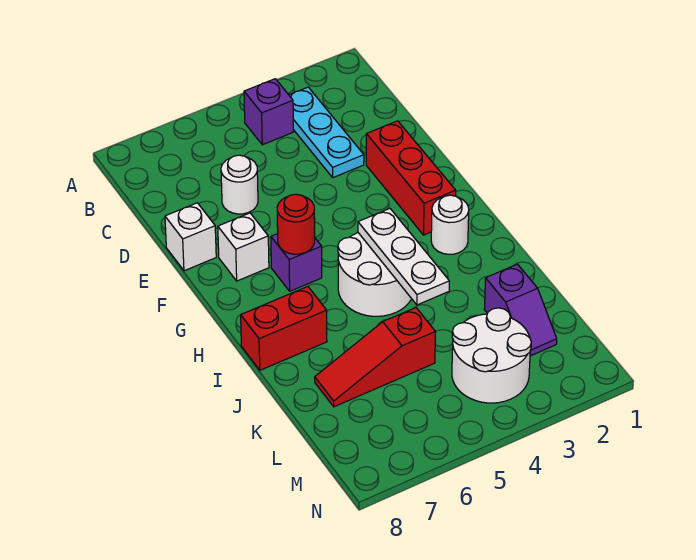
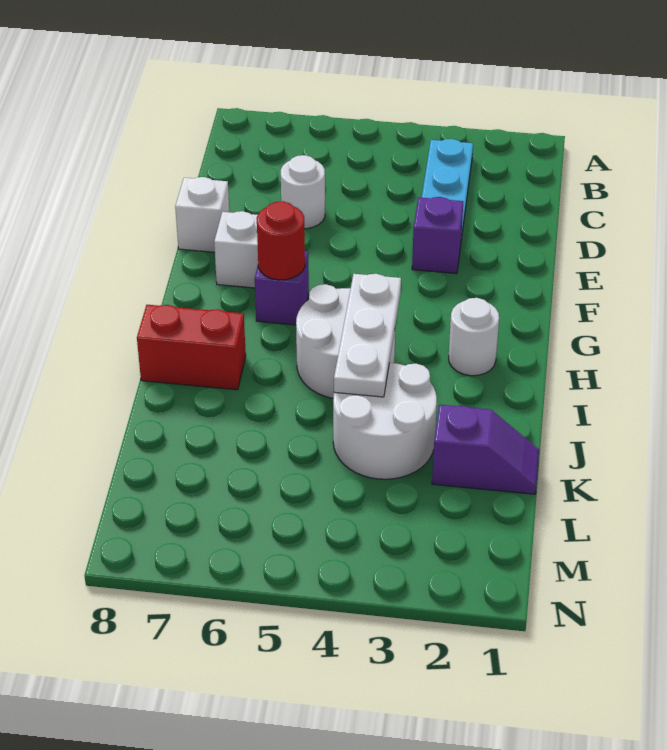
purple brick B4 level 1 -> purple brick E3 level 1
red brick E2:G2 level 1 -> none
purple slope K2:L2 level 1 top K -> purple slope K1:K2 level 1 top 2
red slope K5:K7 level 1 top 5 -> none
white round brick L3:M4 level 1 -> white round brick J3:K4 level 1

